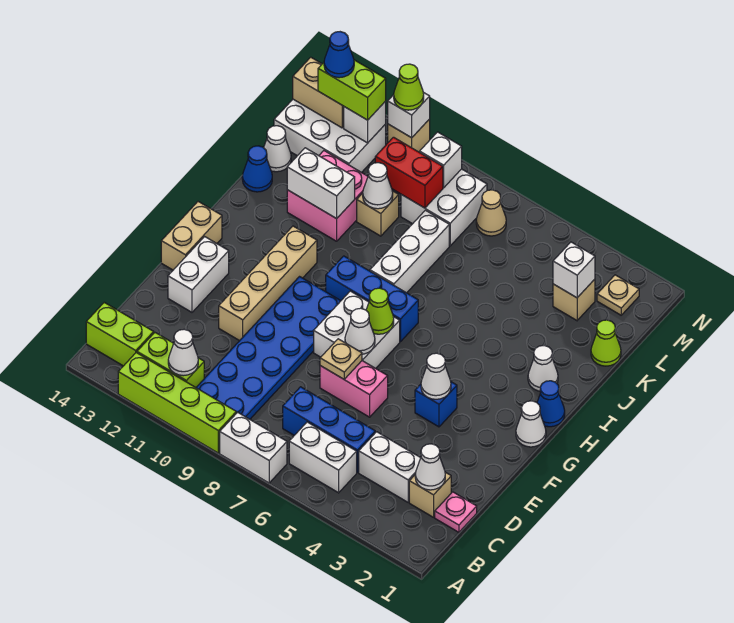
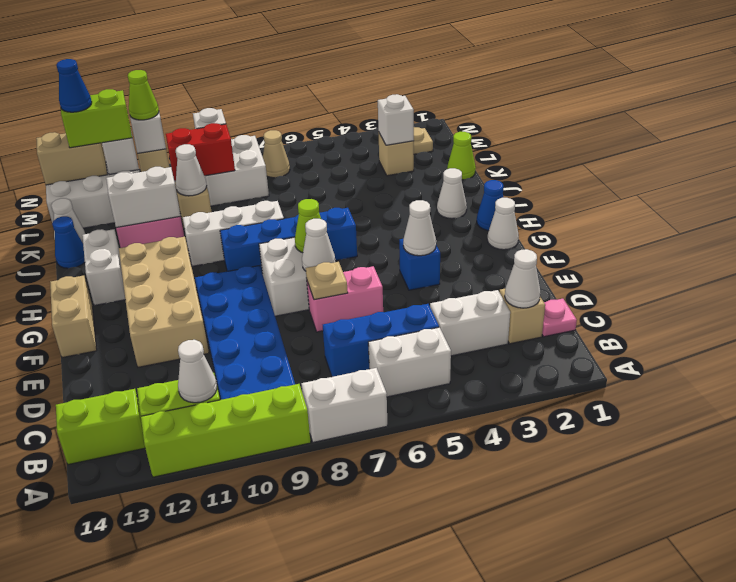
tan brick E11:H11 level 1 -> tan brick E11:H12 level 1
white brick E13:F13 level 1 -> white brick H13:I13 level 1
blue brick H7:H9 level 1 -> blue brick H6:H9 level 1
white brick I8:K8 level 1 -> white brick I8:I10 level 1

